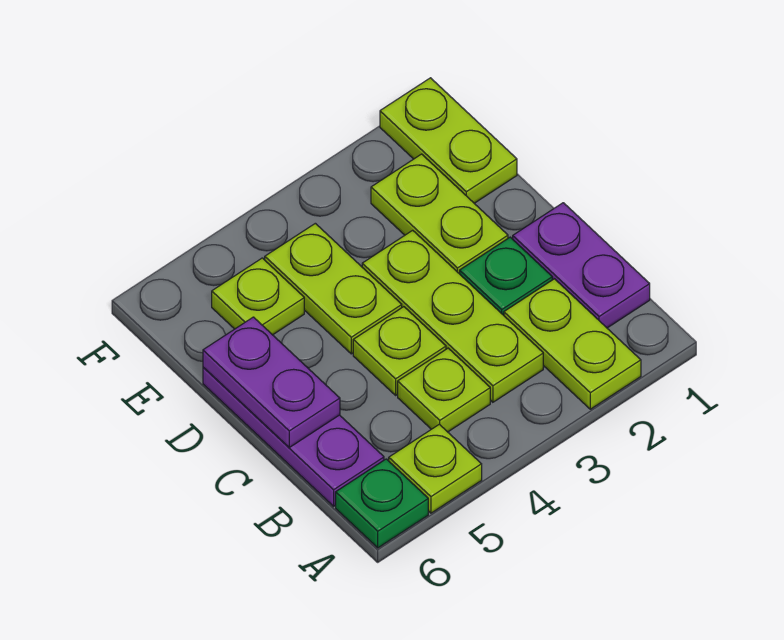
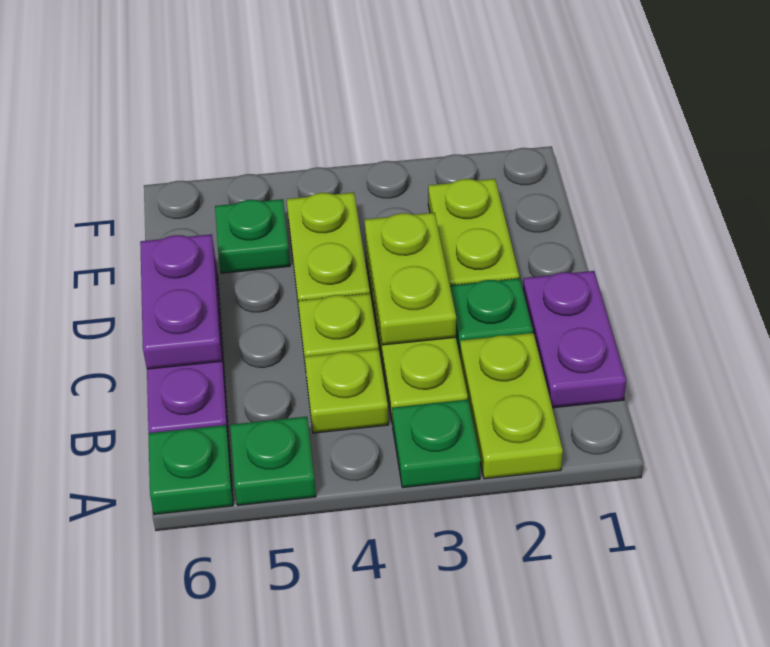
none -> green plate A3 level 1
lime plate A5 level 1 -> green plate A5 level 1
lime plate E1:F1 level 1 -> lime plate C3:D3 level 2
lime plate E5 level 1 -> green plate E5 level 1

